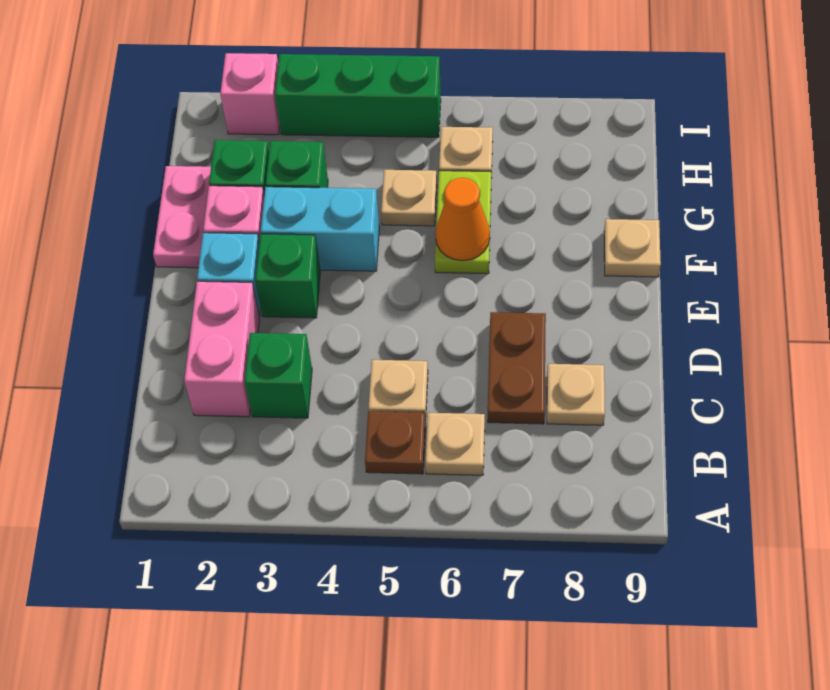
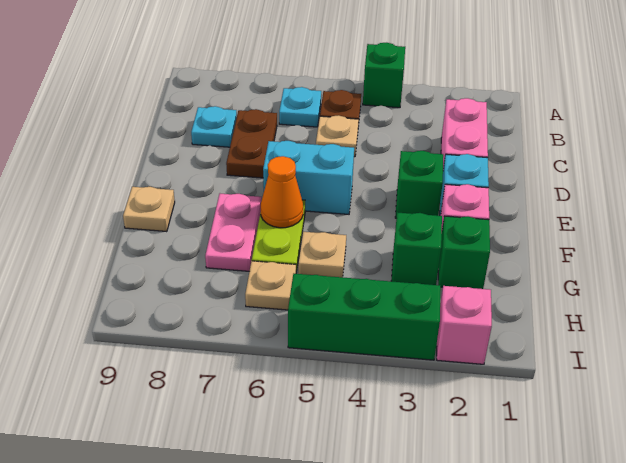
tan plate B6 level 1 -> cyan plate B6 level 1
green brick C3 level 1 -> green brick A4 level 1
tan plate C8 level 1 -> cyan plate C8 level 1
pink plate F1:G1 level 1 -> pink plate F7:G7 level 1
cyan brick F3:F4 level 1 -> cyan brick E5:E6 level 1

